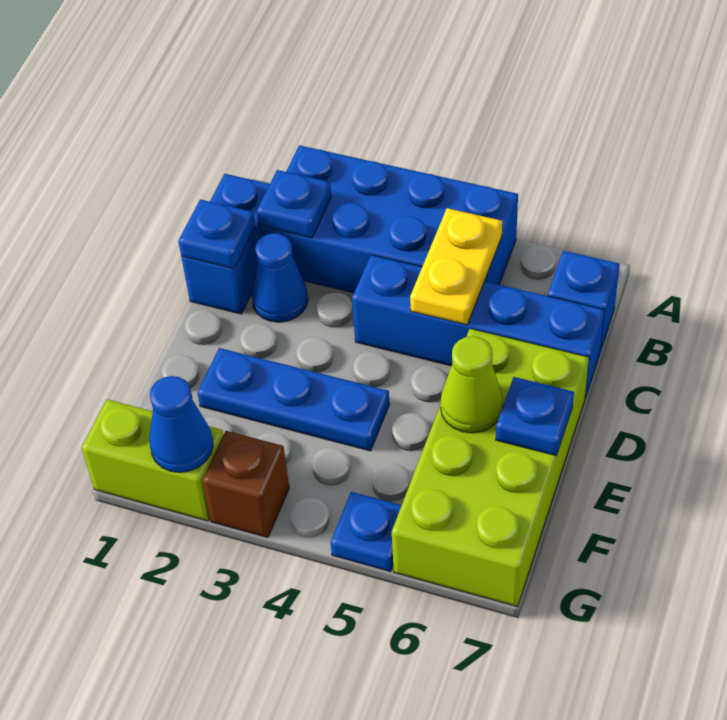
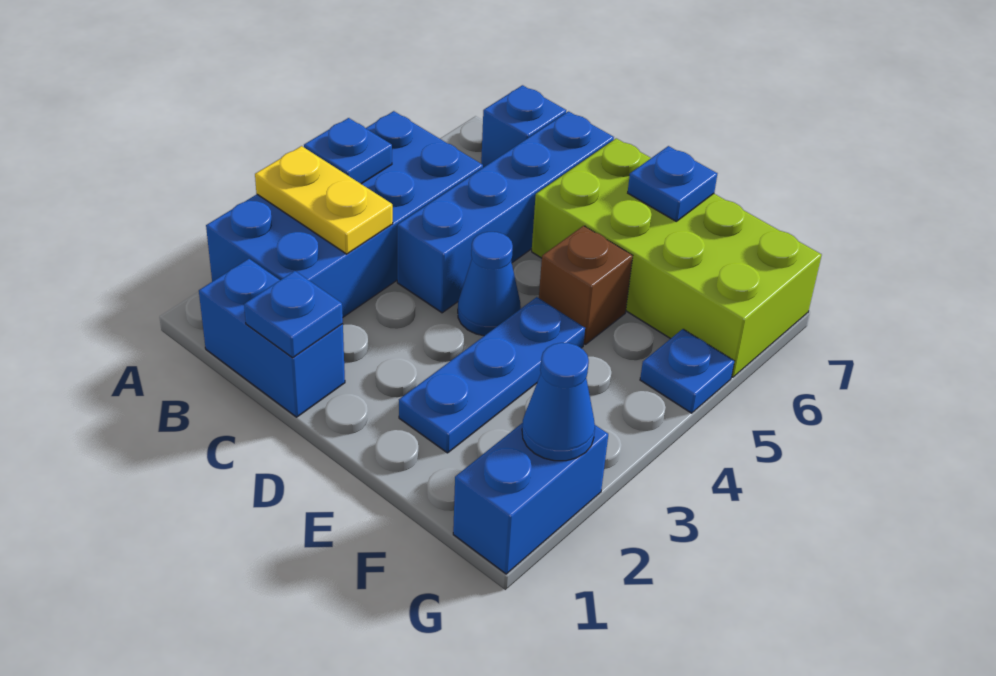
blue plate B2 level 2 -> blue plate A4 level 2
yellow plate B5:C5 level 2 -> yellow plate A3:B3 level 2
blue cone C2 level 1 -> blue cone D4 level 1
lime cone E6 level 2 -> none
lime brick G1:G2 level 1 -> blue brick G1:G2 level 1
brown brick G3 level 1 -> brown brick E5 level 1

